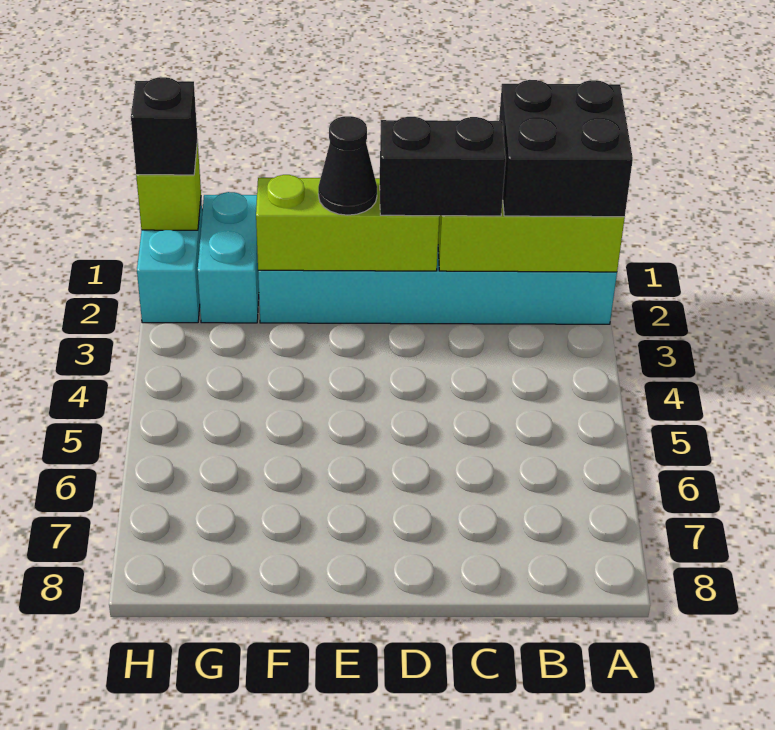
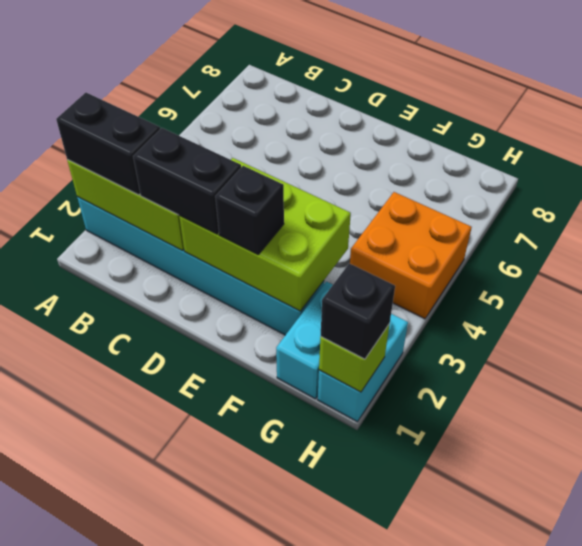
black brick A1:B2 level 3 -> black brick A2:B2 level 3
lime brick D2:F2 level 2 -> lime brick D2:F3 level 2
black cone E2 level 3 -> black brick E2 level 3
none -> orange brick G4:H5 level 1

